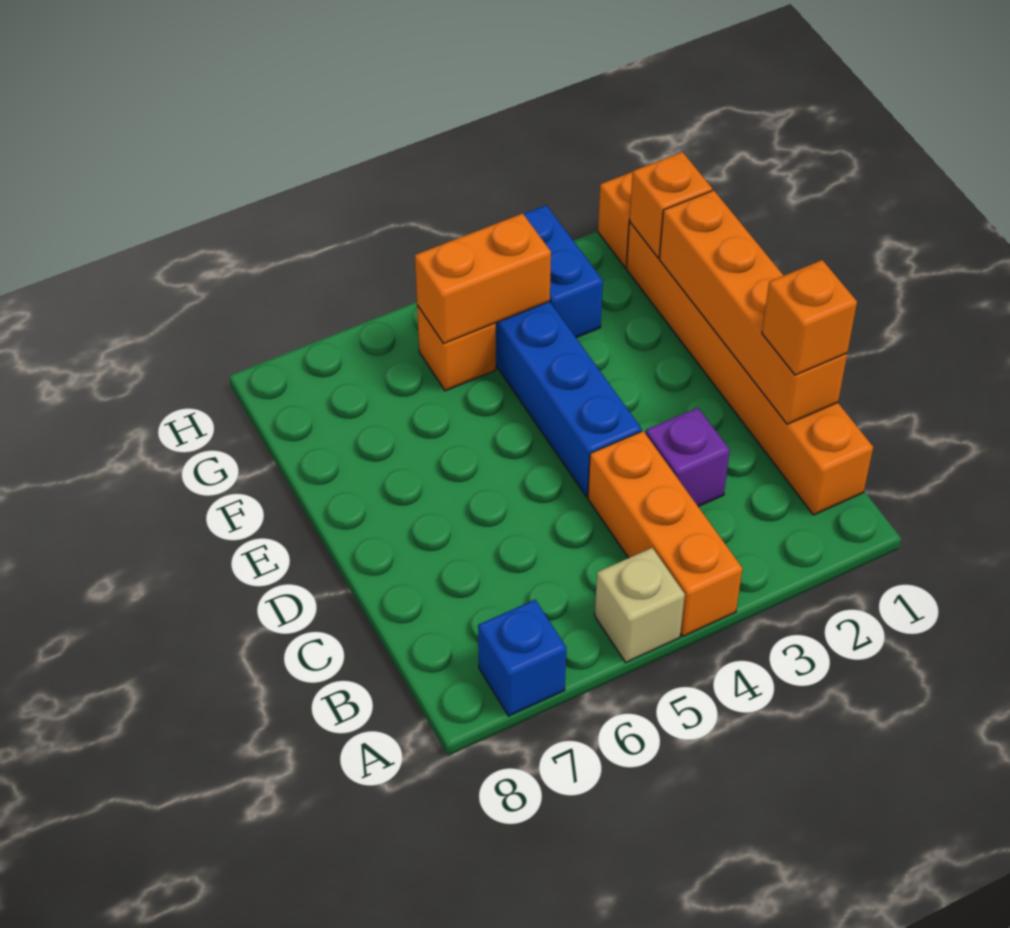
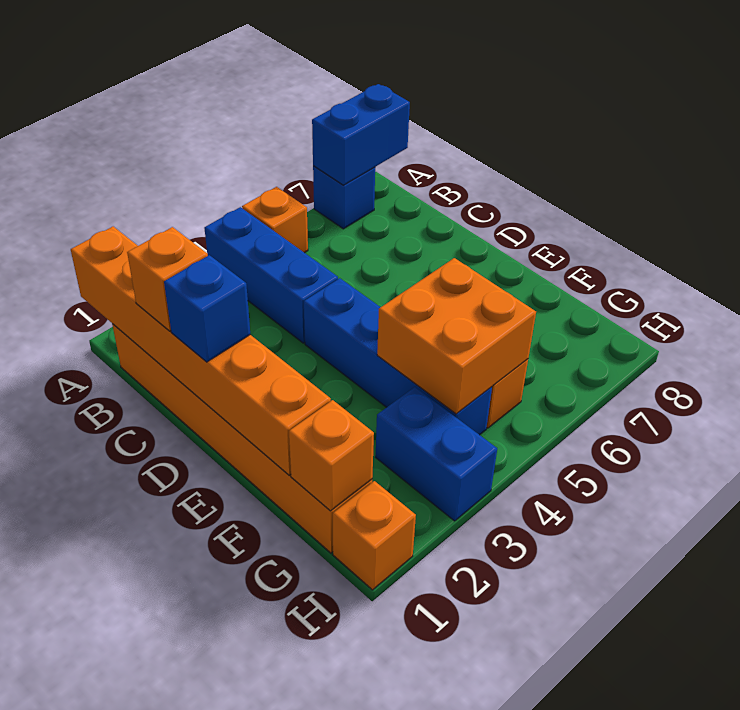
orange brick A4:C4 level 1 -> blue brick A4:C4 level 1
tan brick A5 level 1 -> orange brick A5 level 1
none -> blue brick A7:A8 level 2
orange brick C1:F1 level 2 -> orange brick A1:F1 level 2
purple brick C3 level 1 -> none
none -> blue brick D1 level 3
orange brick G4:G5 level 2 -> orange brick F4:G5 level 2

